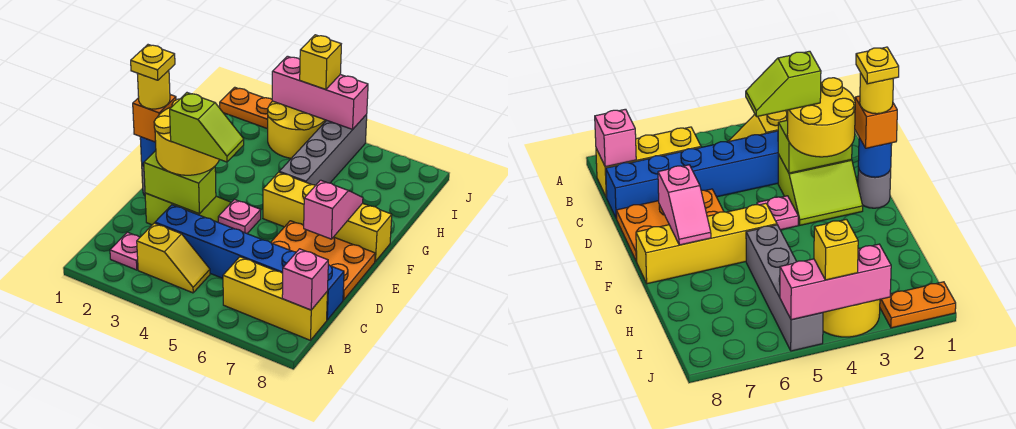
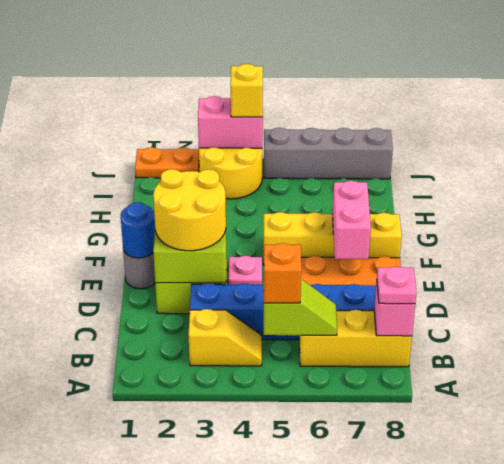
pink plate B2 level 1 -> pink plate B8 level 3
lime slope D3:D4 level 4 top 3 -> lime slope B5:B6 level 2 top 5
orange brick E1 level 3 -> orange brick B5 level 3
yellow round brick E1 level 4 -> none
yellow plate E1 level 5 -> none
pink slope E7:F7 level 2 top E -> pink brick E7:F7 level 2
grey brick G5:J5 level 1 -> grey brick J5:J8 level 1
pink brick J3:J5 level 2 -> pink brick J3:J4 level 2

